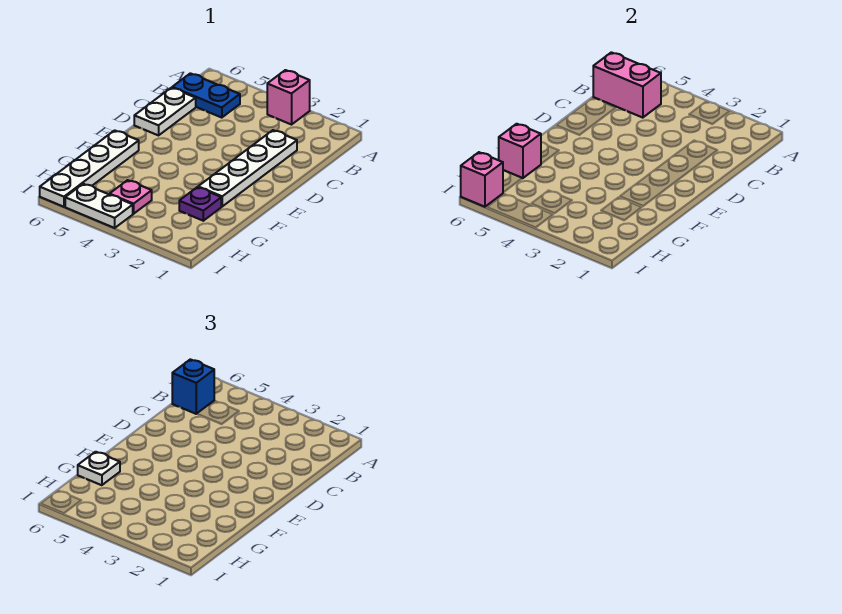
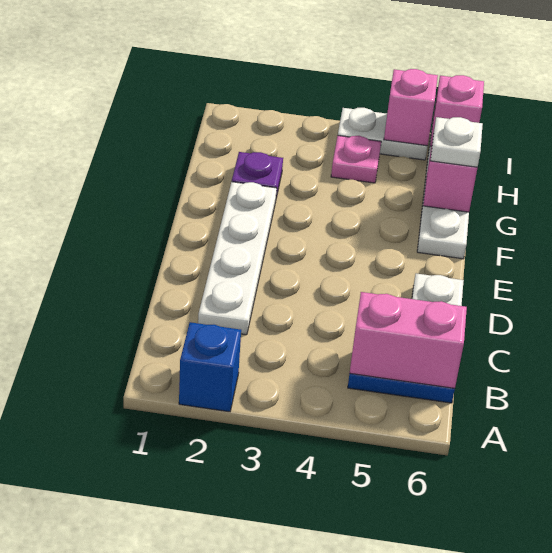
pink brick A3 level 1 -> pink brick I5 level 2
blue brick B6 level 3 -> blue brick A2 level 1

